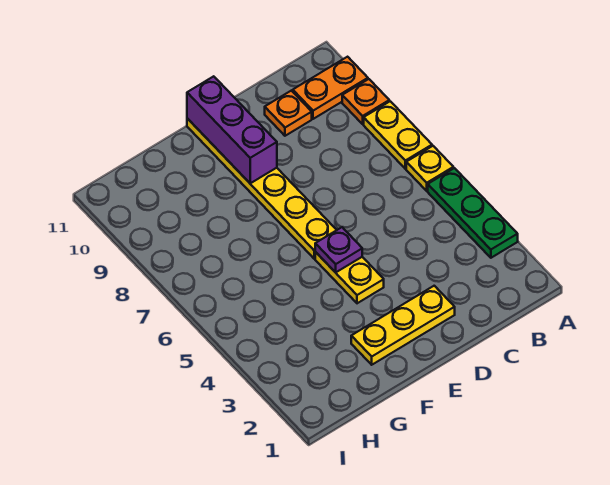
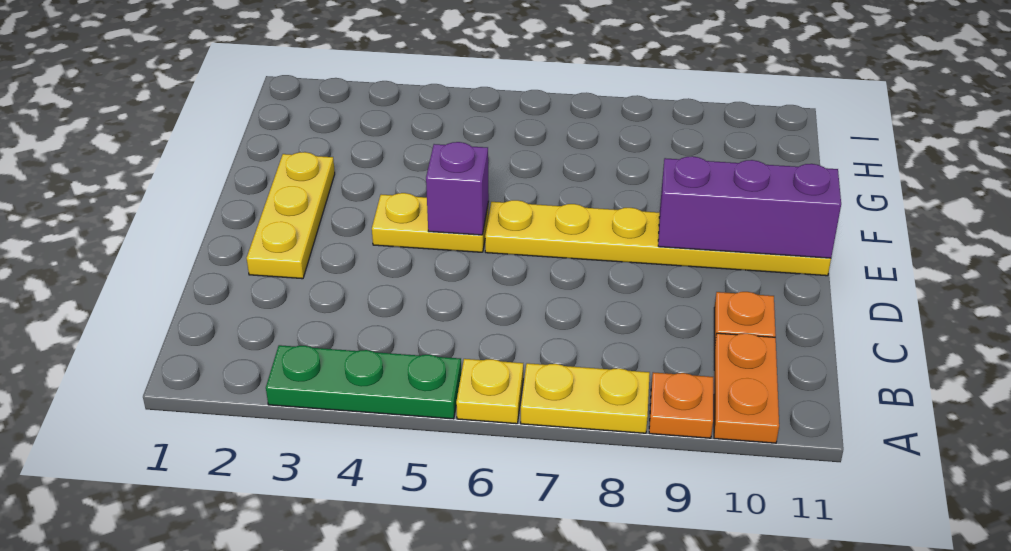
purple plate E5 level 2 -> purple brick E5 level 2

